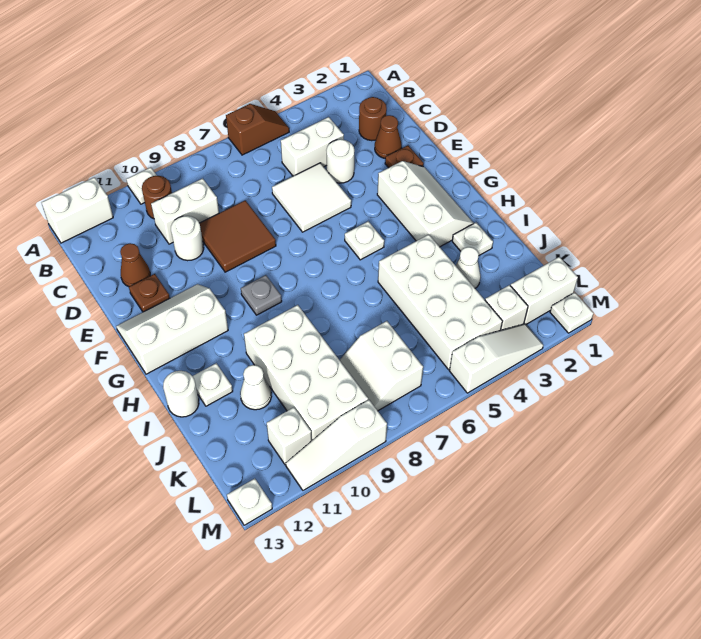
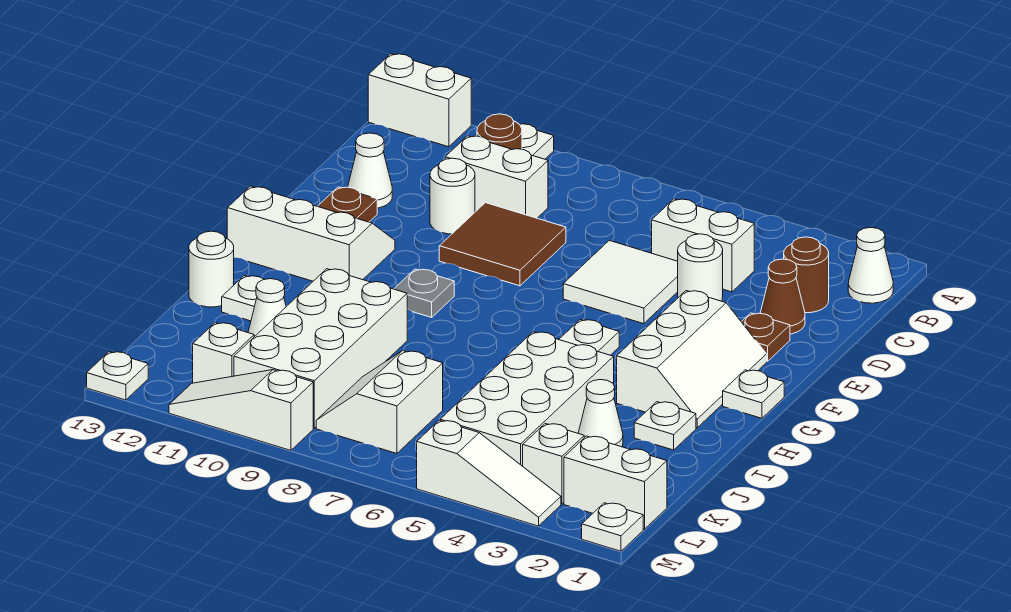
brown slope A5:A6 level 1 top 6 -> none
none -> white cone B1 level 1
brown cone D12 level 1 -> white cone D12 level 1
none -> white plate G1 level 1

